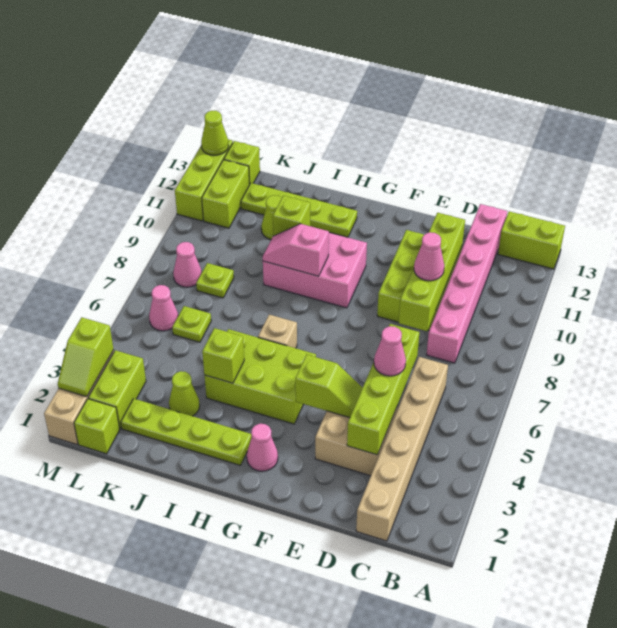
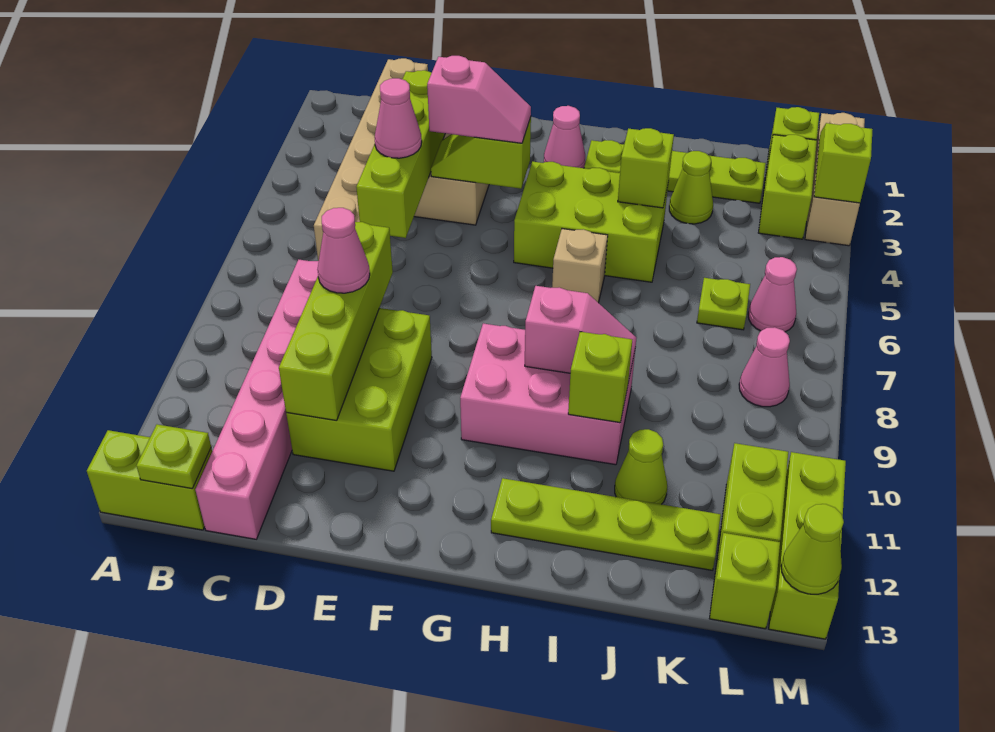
none -> pink slope E4:F4 level 3 top E
lime plate K8 level 1 -> lime plate B13 level 2

